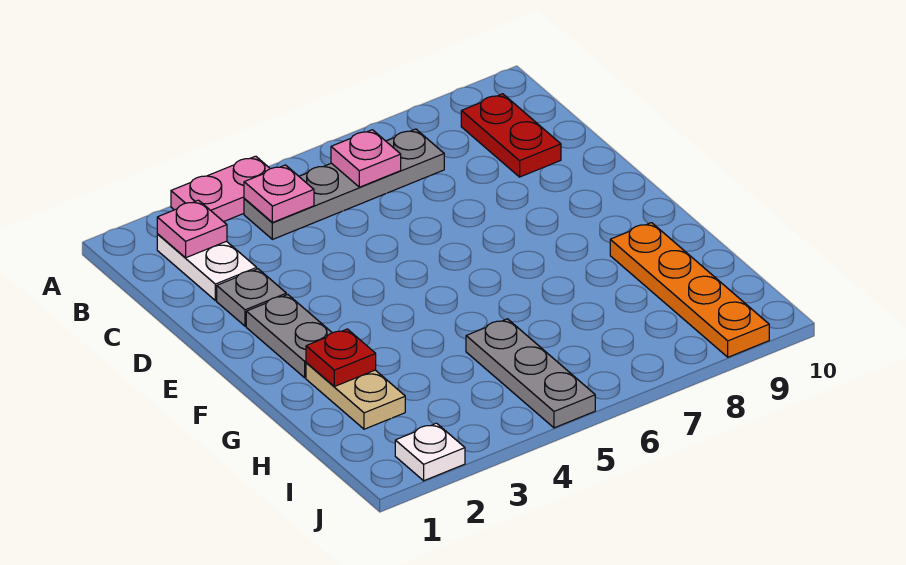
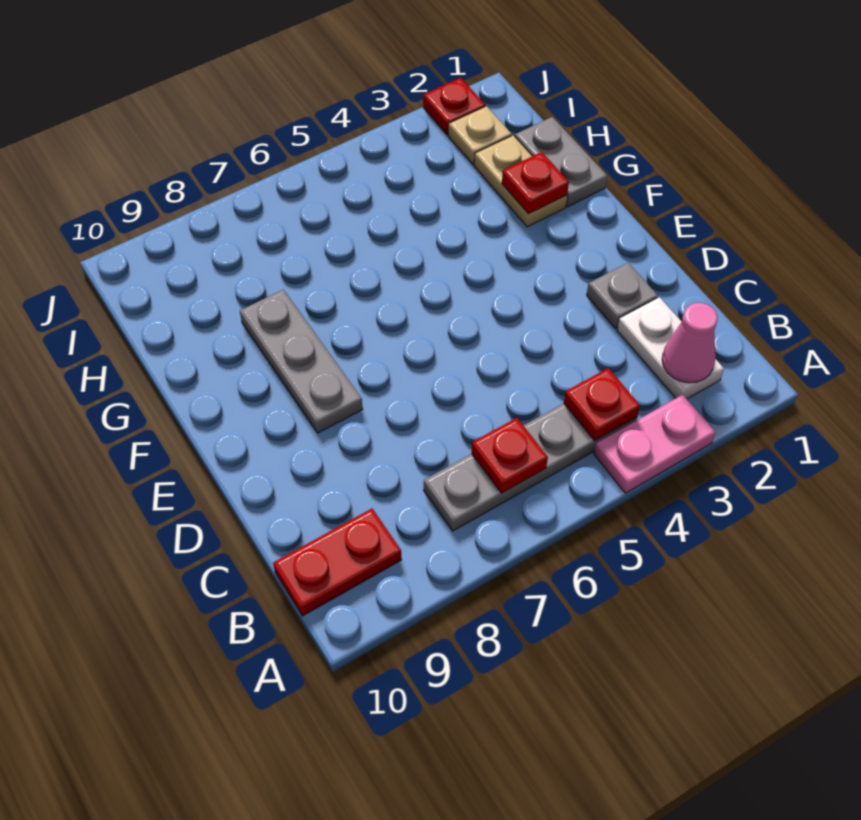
pink plate B2 level 2 -> pink cone B2 level 2
pink plate B4 level 2 -> red plate B4 level 2
pink plate B6 level 2 -> red plate B6 level 2
red plate B9:C9 level 1 -> red plate B9:B10 level 1
grey plate E2:F2 level 1 -> grey plate G1:H1 level 1
orange plate G9:J9 level 1 -> none
grey plate H5:J5 level 1 -> grey plate E8:G8 level 1
none -> tan plate I2 level 1
white plate J2 level 1 -> red plate J2 level 1

